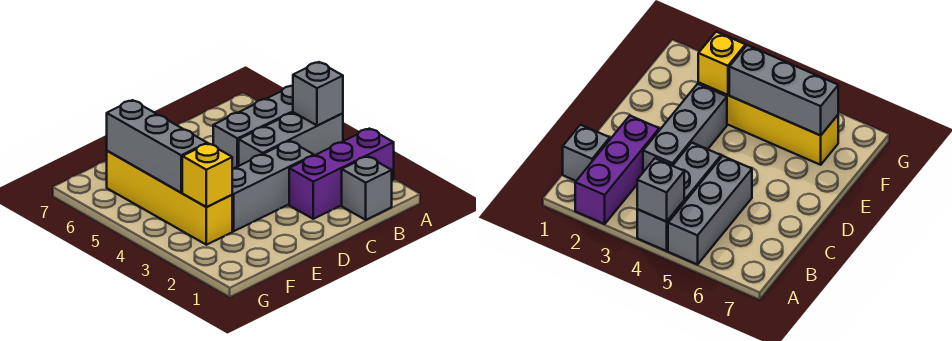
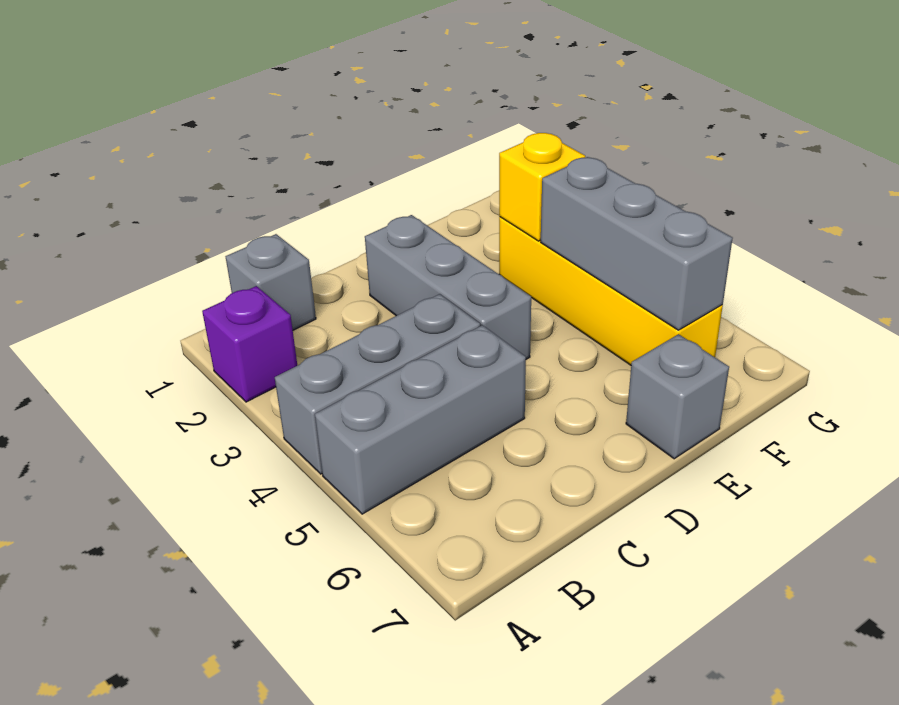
purple brick A2:C2 level 1 -> purple brick A2 level 1
grey brick A4 level 2 -> grey brick E7 level 1
grey brick C3:E3 level 1 -> grey brick D2:D4 level 1

